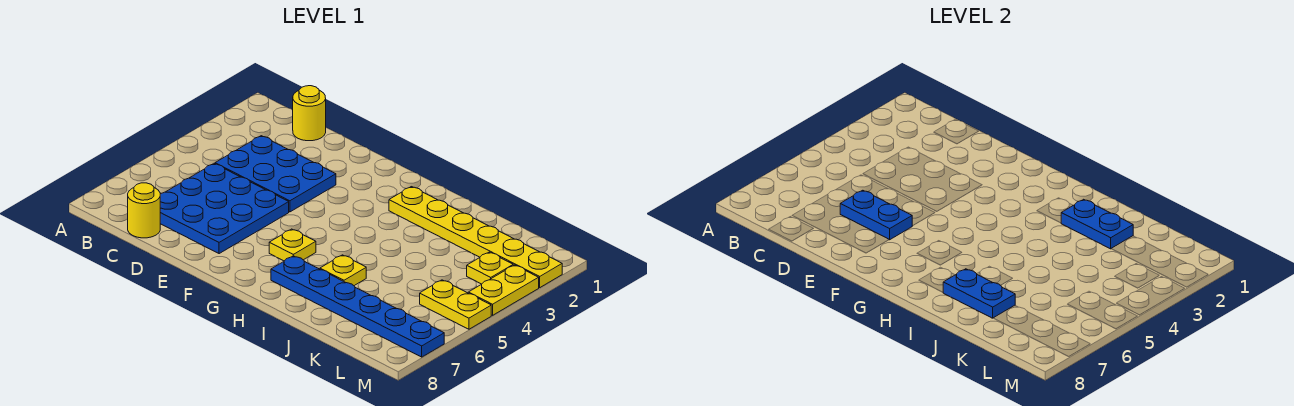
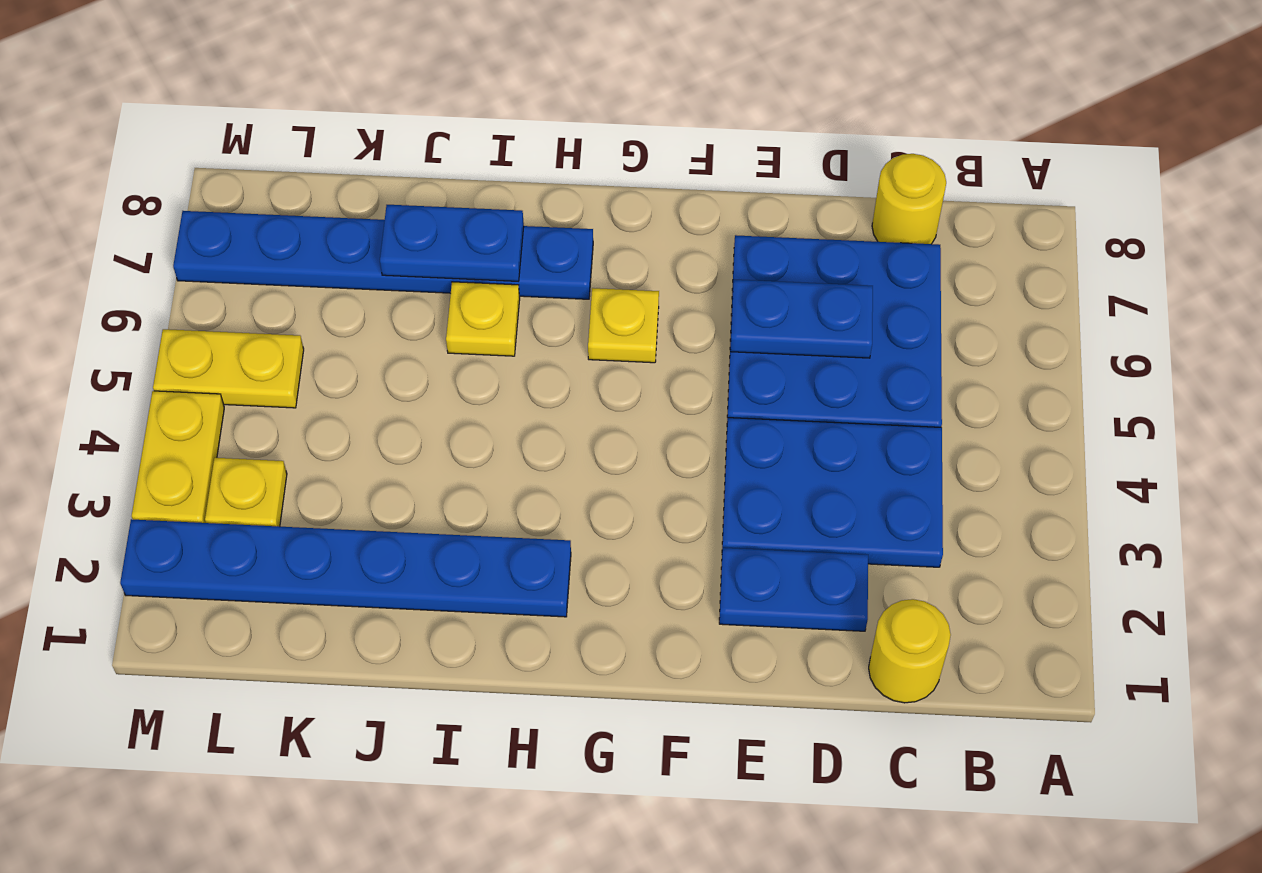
yellow plate H2:M2 level 1 -> blue plate H2:M2 level 1
blue plate I2:J2 level 2 -> blue plate D2:E2 level 1

